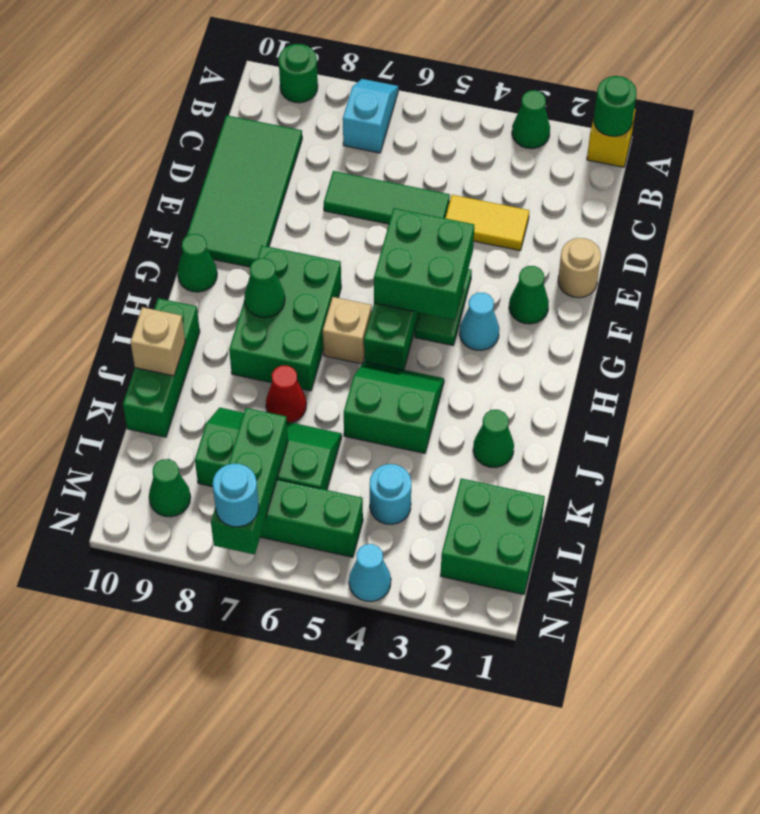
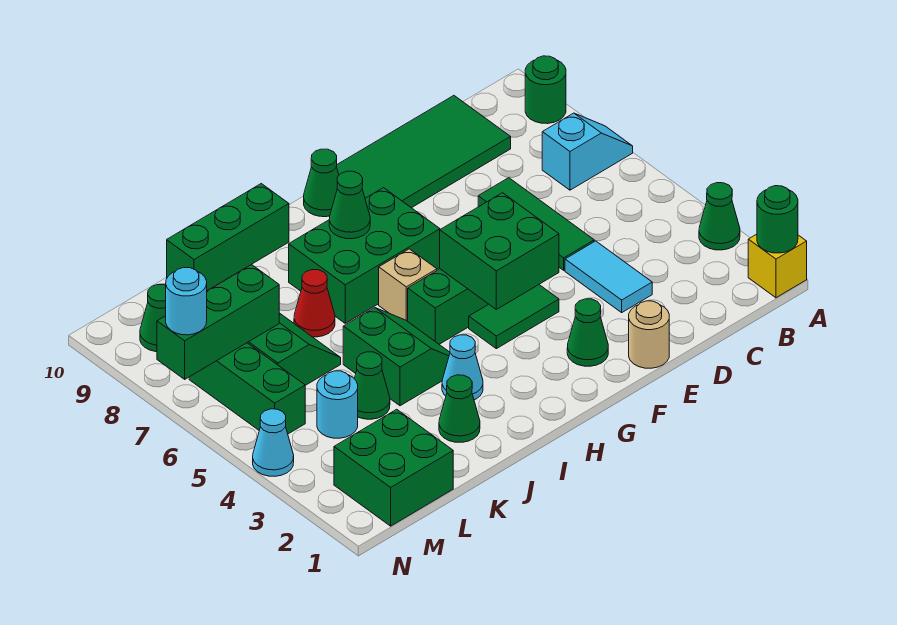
yellow tile D3:D4 level 1 -> cyan tile D3:D4 level 1
cyan cone G3 level 1 -> cyan cone I3 level 1
tan brick J10 level 2 -> none
none -> green cone K4 level 1

